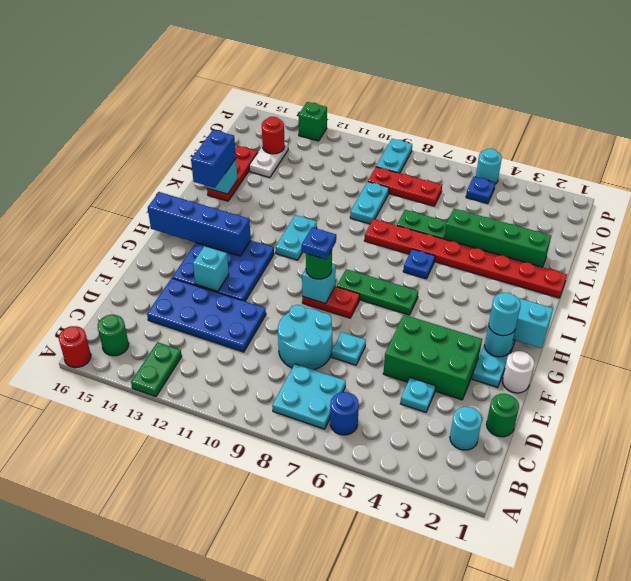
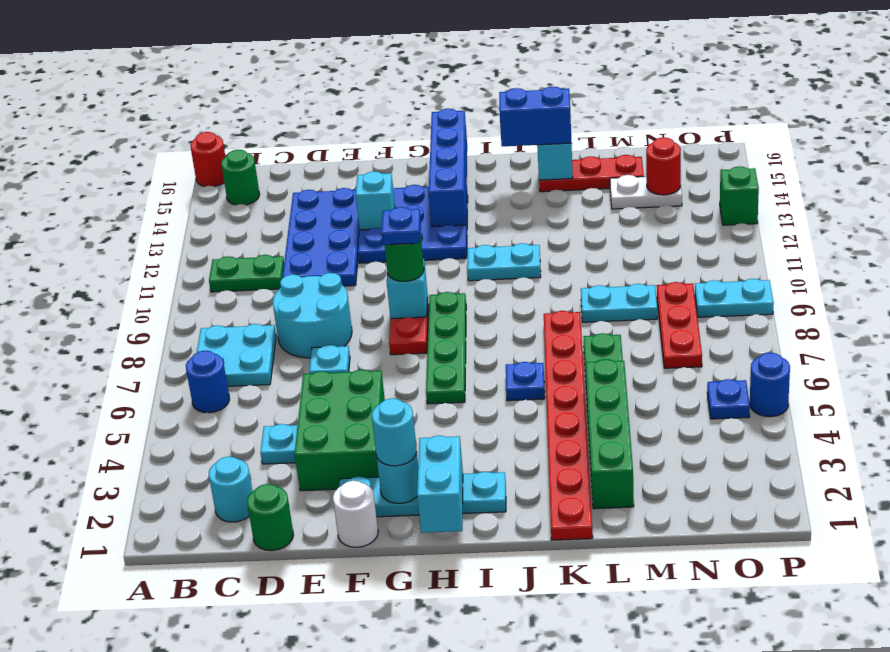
green plate A13:B13 level 1 -> green plate B11:C11 level 1
green plate H6:H8 level 1 -> green plate H6:H9 level 1
cyan round brick P5 level 1 -> blue round brick P5 level 1

